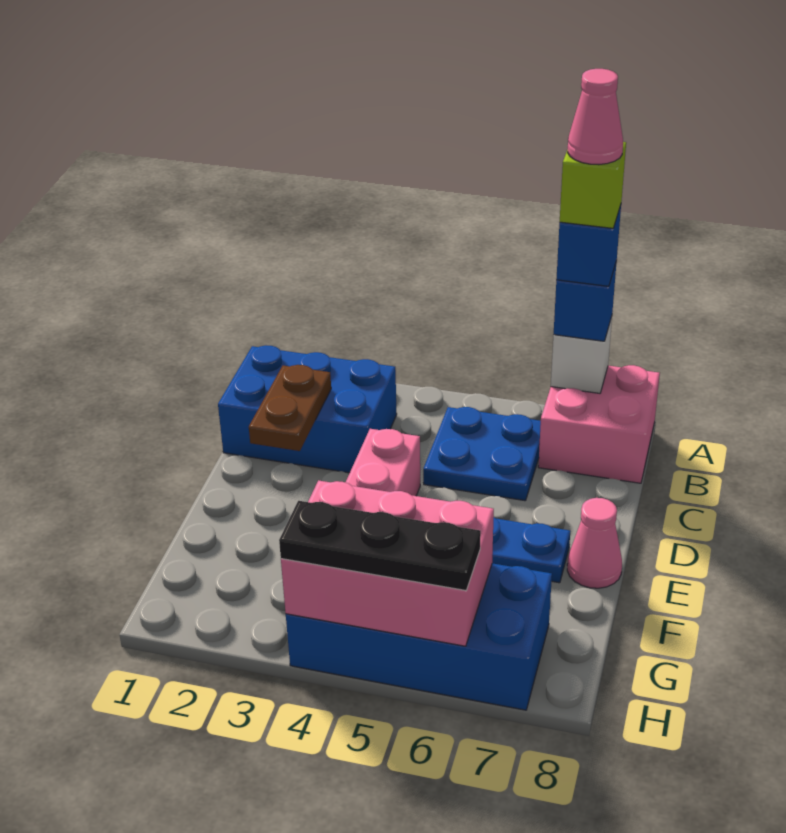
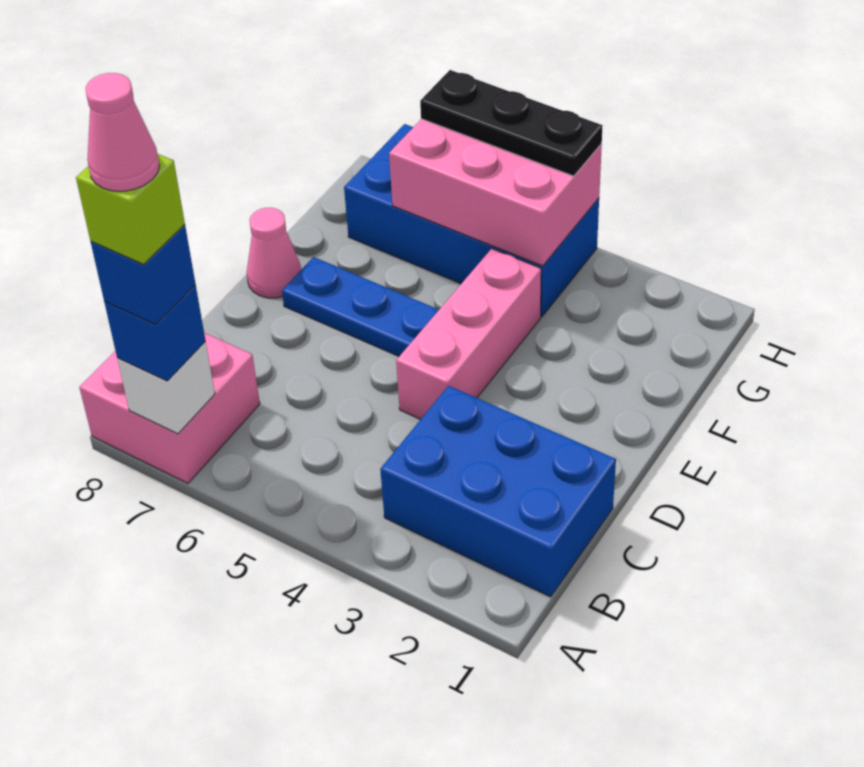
blue plate B5:C6 level 1 -> none
brown plate C2:D2 level 2 -> none

